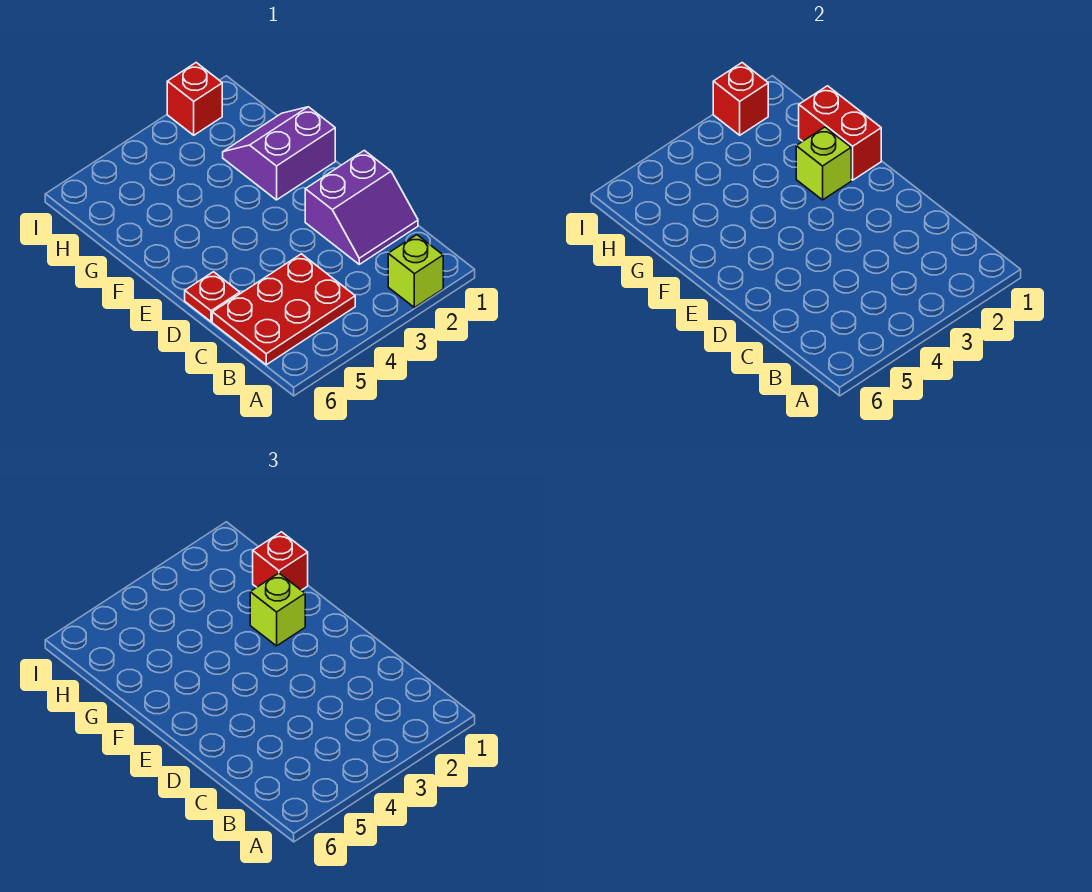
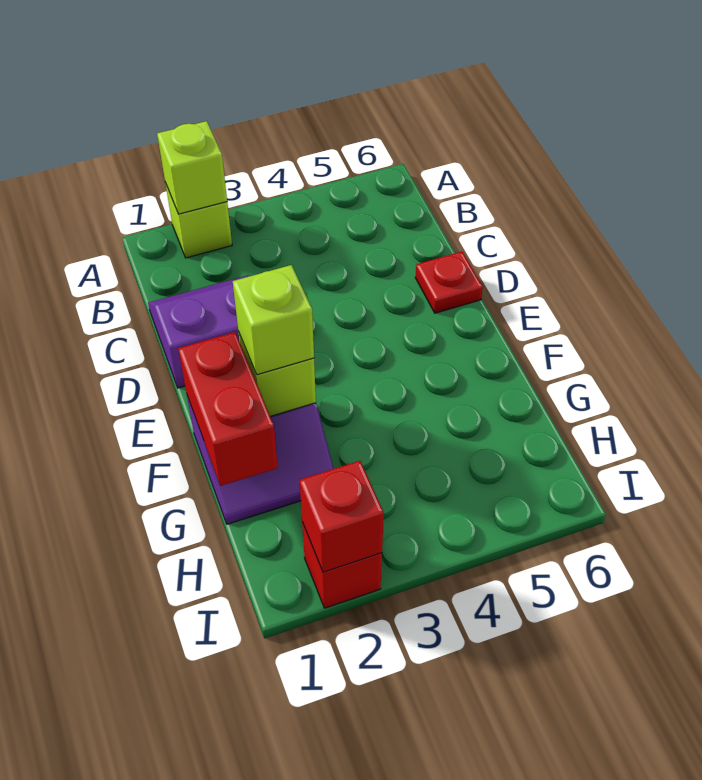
none -> lime brick A2 level 2
red plate B4:C6 level 1 -> none
red brick G1 level 3 -> none

